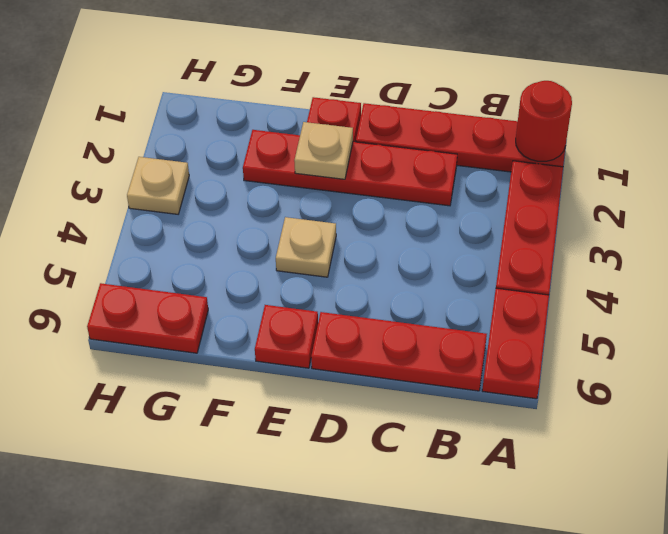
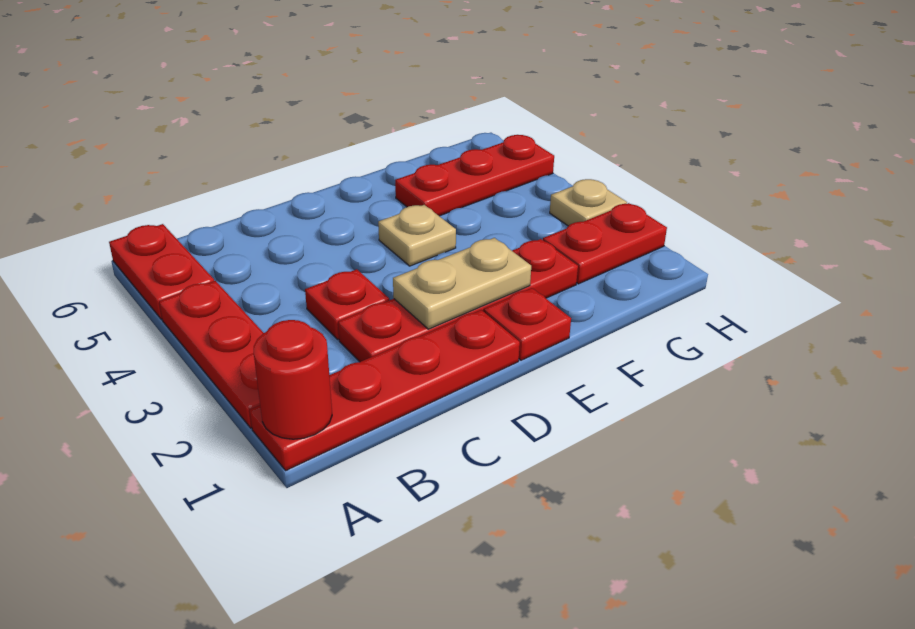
red plate B6:D6 level 1 -> red plate F5:H5 level 1
tan plate E2 level 2 -> tan plate D2:E2 level 2
red plate E6 level 1 -> red plate C3 level 1
red plate G6:H6 level 1 -> red plate G2:H2 level 1

